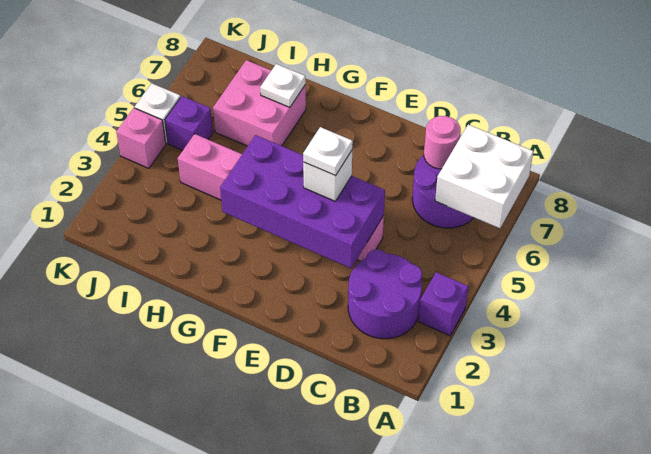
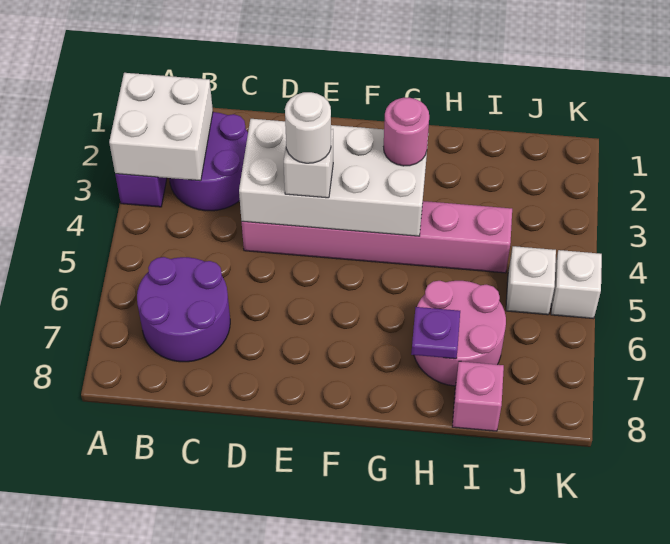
white brick A6:B7 level 2 -> white brick A2:B3 level 2
pink round brick C7 level 2 -> pink round brick G3 level 3
purple brick D3:G4 level 2 -> white brick D3:G4 level 2
white plate E4 level 4 -> white round brick E4 level 4
pink brick H6:I7 level 1 -> pink round brick H6:I7 level 1
white plate H7 level 2 -> purple plate H7 level 2
purple brick J5 level 1 -> white brick J5 level 1
pink brick K4 level 1 -> pink brick I8 level 1

